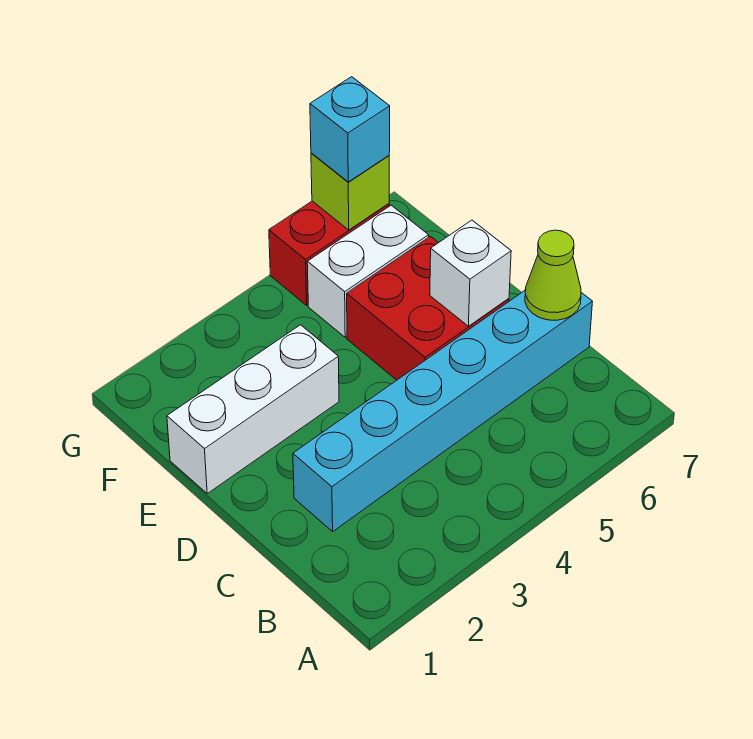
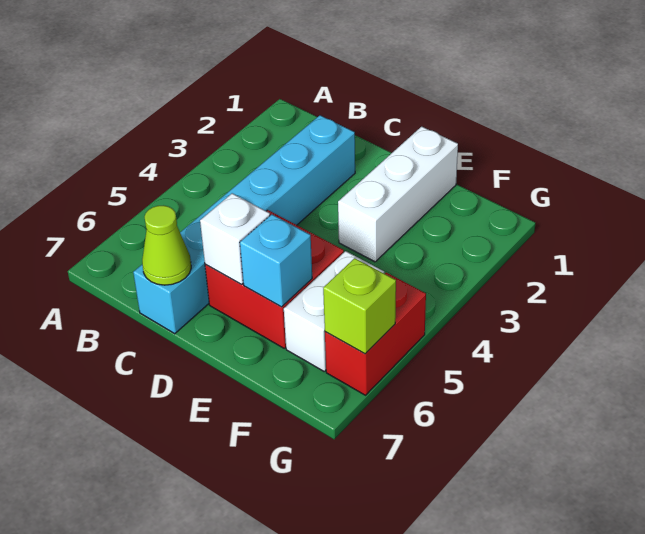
cyan brick G6 level 3 -> cyan brick E6 level 2

